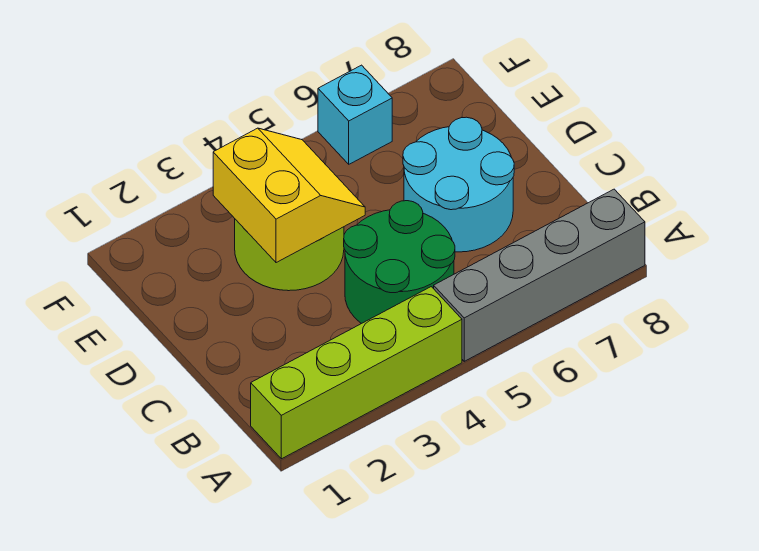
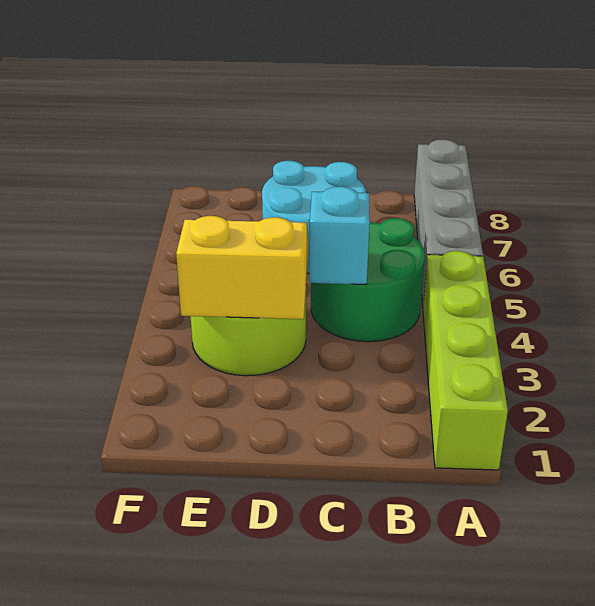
cyan brick F6 level 1 -> cyan brick C4 level 2

